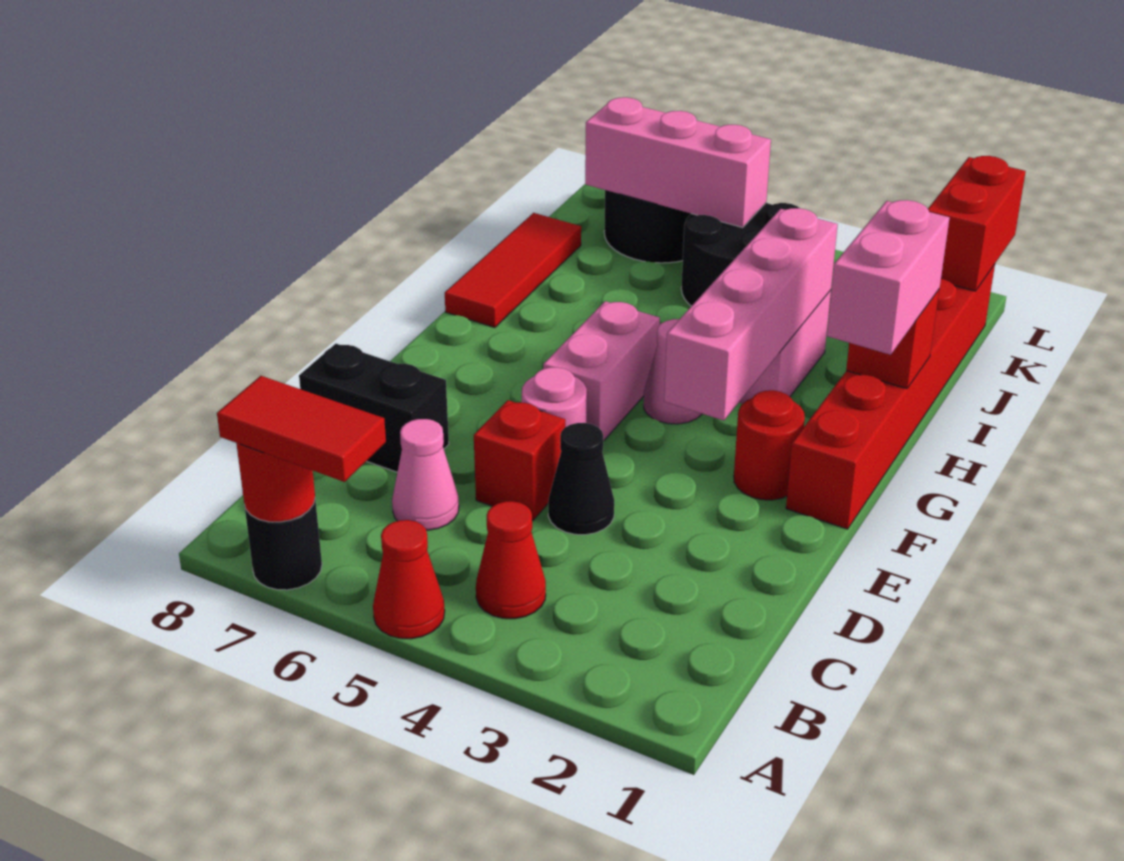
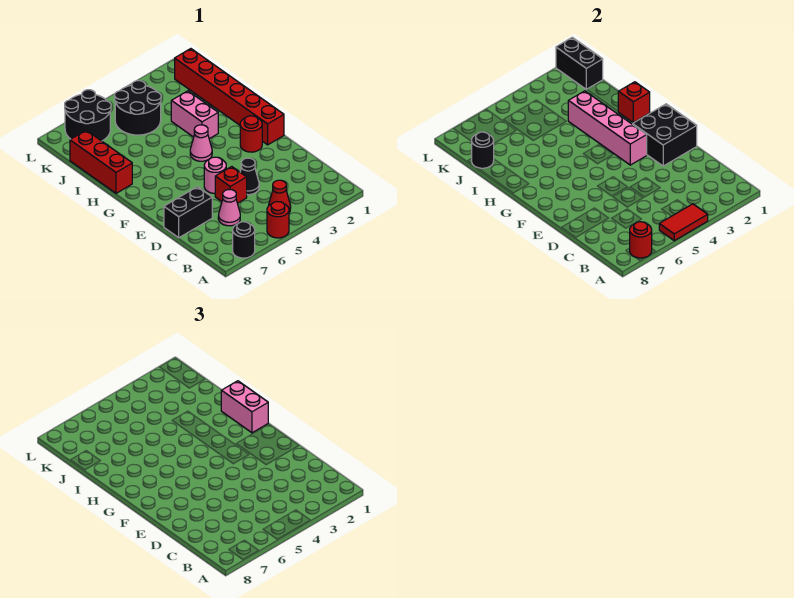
red cone A5 level 1 -> red round brick A5 level 1
red tile A6:A7 level 3 -> red tile A4:A5 level 2
none -> black brick E1:F2 level 2
pink brick F5:G5 level 1 -> none
red tile H8:J8 level 1 -> red brick H8:J8 level 1
none -> black round brick J8 level 2
red brick K1:L1 level 2 -> black brick K1:L1 level 2
pink brick K5:K7 level 2 -> none

